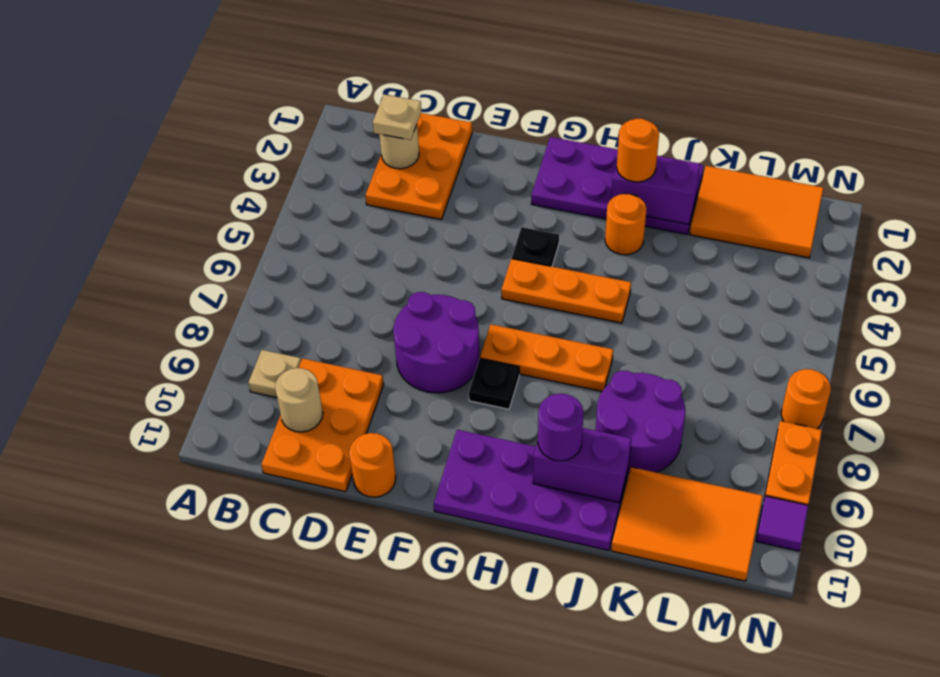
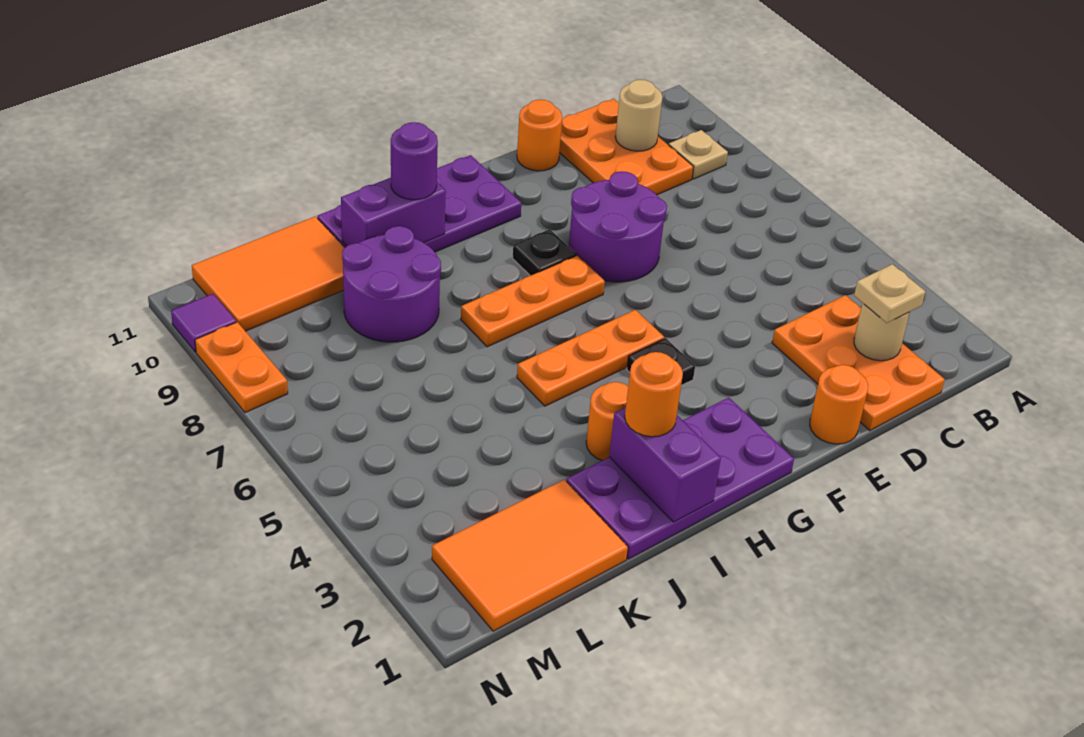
purple brick I2:J2 level 2 -> purple brick I1:I2 level 2
orange round brick N7 level 1 -> orange round brick E1 level 1

